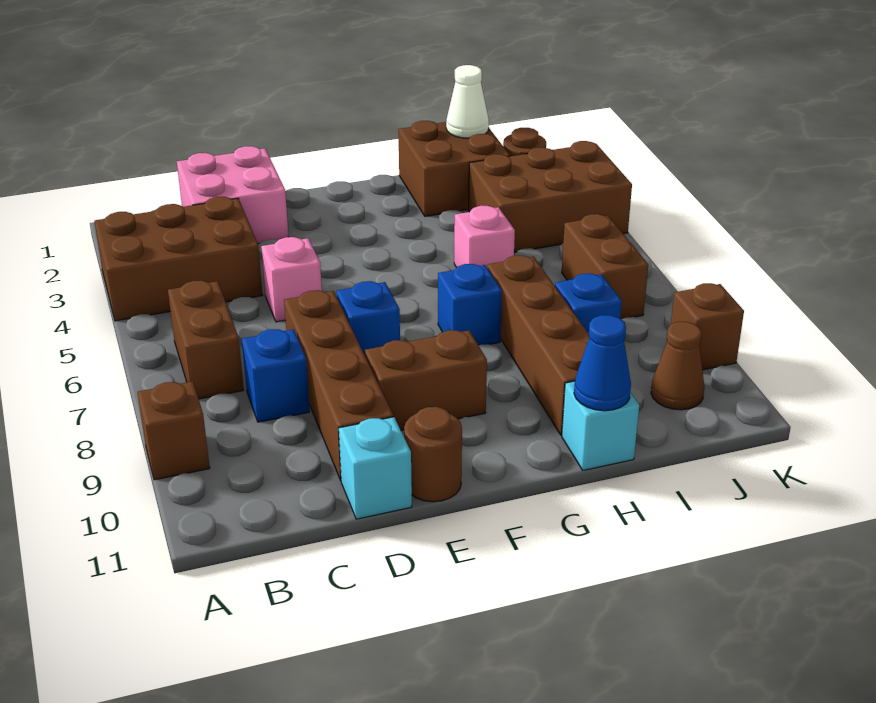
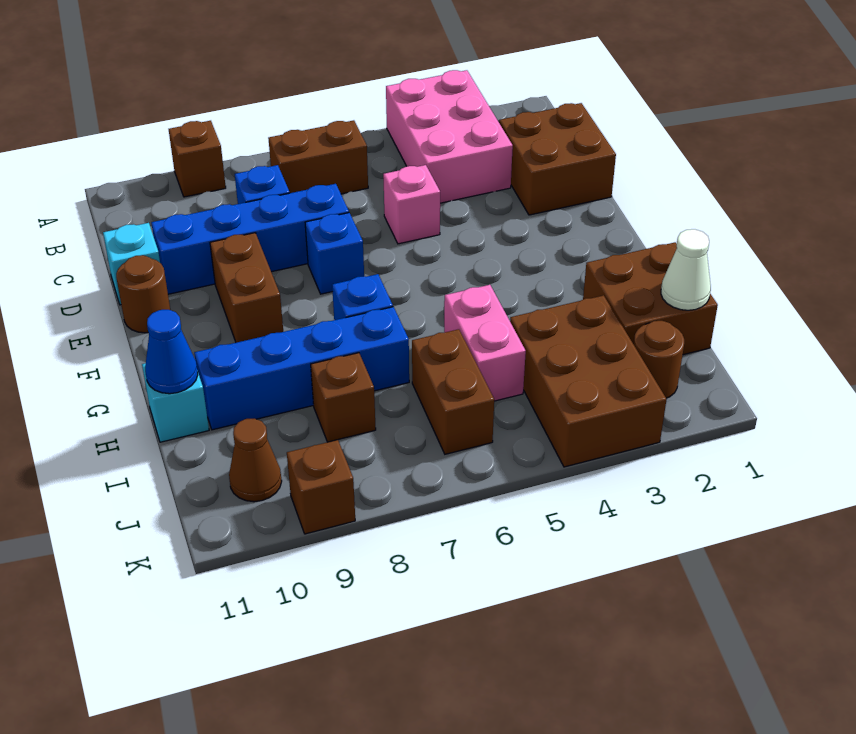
brown brick A3:C4 level 1 -> pink brick A3:C4 level 1
pink brick C1:D2 level 1 -> brown brick C1:D2 level 1
brown brick D7:D10 level 1 -> blue brick D7:D10 level 1
pink brick H5 level 1 -> pink brick H5:I5 level 1
brown brick H7:H10 level 1 -> blue brick H7:H10 level 1
blue brick I8 level 1 -> brown brick I8 level 1
brown brick J6:J7 level 1 -> brown brick I6:J6 level 1

